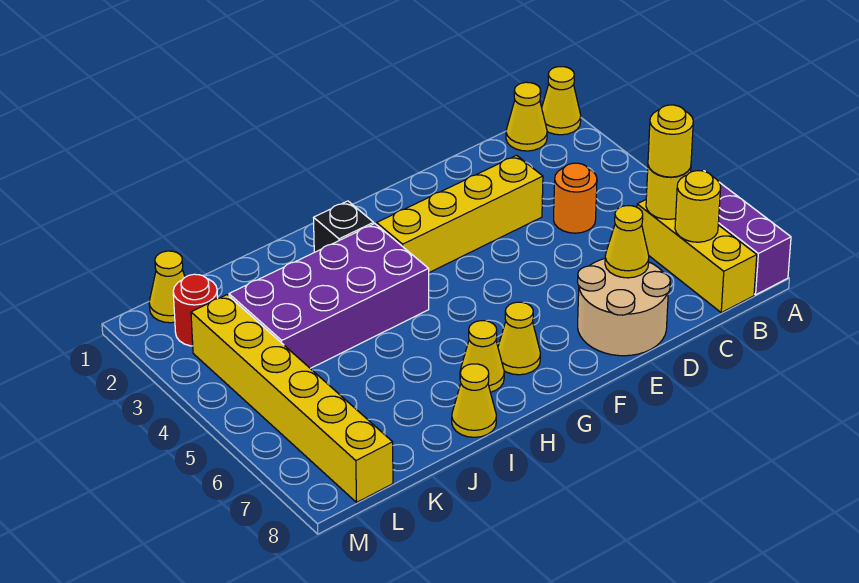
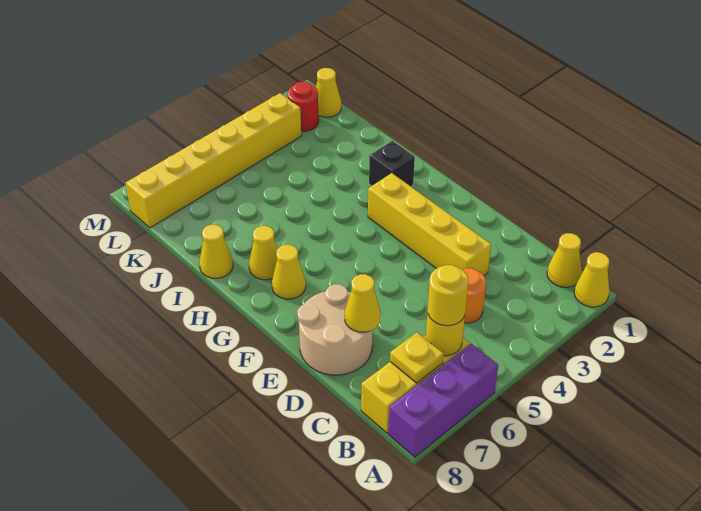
yellow round brick B7 level 2 -> yellow plate B7 level 2
purple brick H3:K4 level 1 -> none

